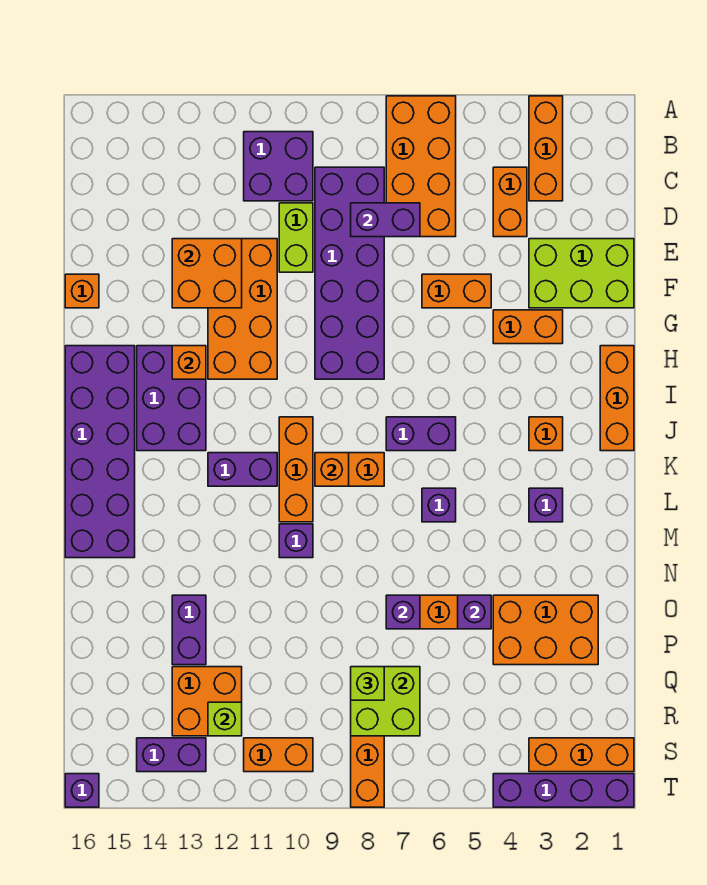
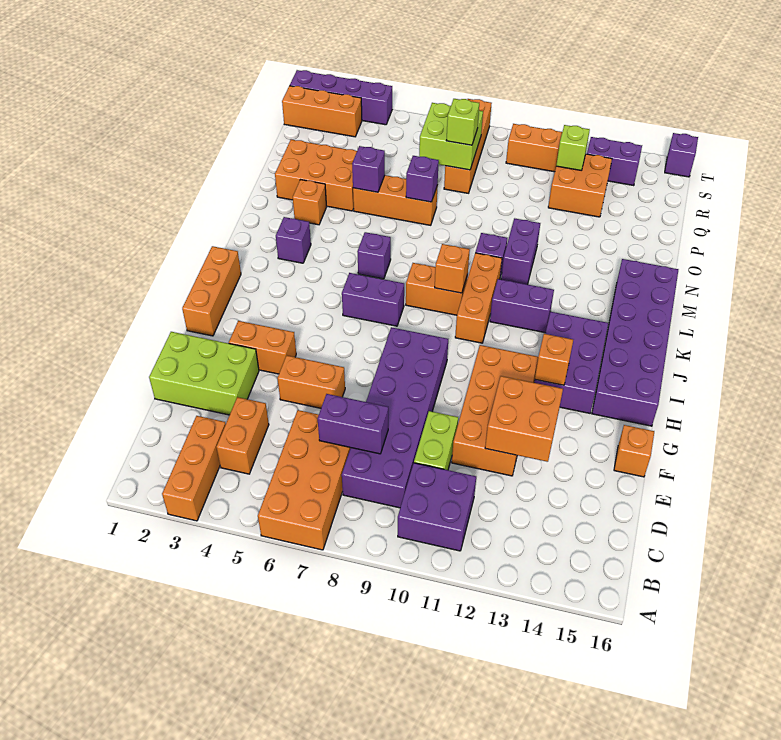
orange brick J3 level 1 -> orange brick N3 level 1
purple brick O13:P13 level 1 -> purple brick M11:N11 level 1

